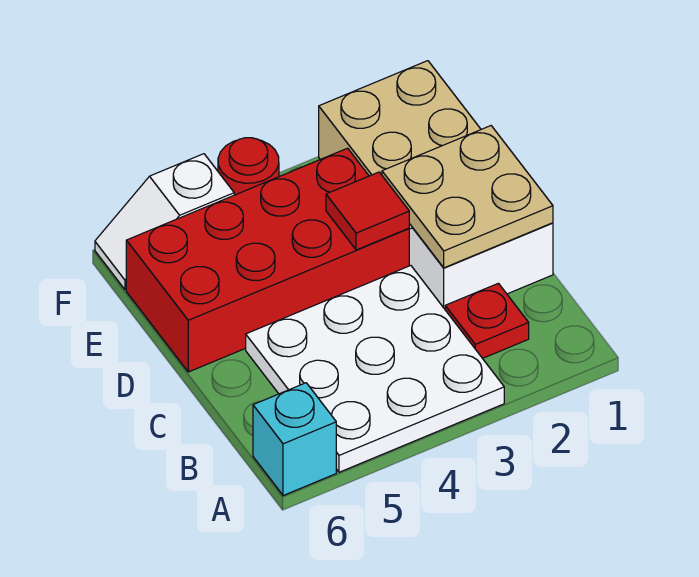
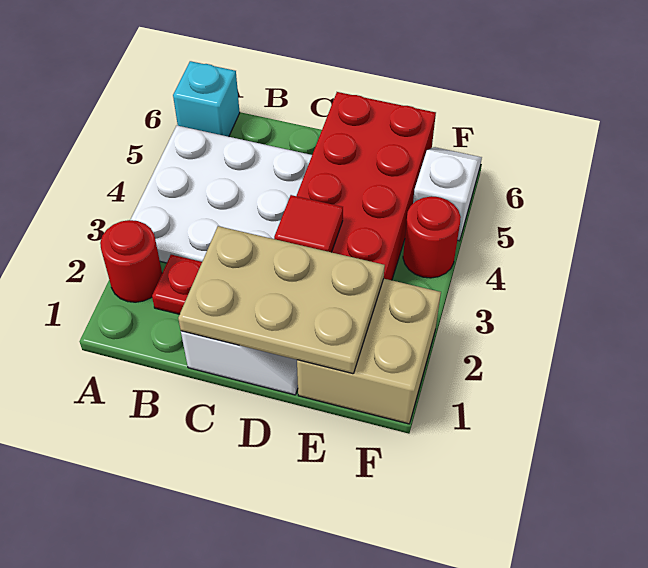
none -> red round brick A2 level 1
tan plate C1:D2 level 2 -> tan plate C1:E2 level 2

